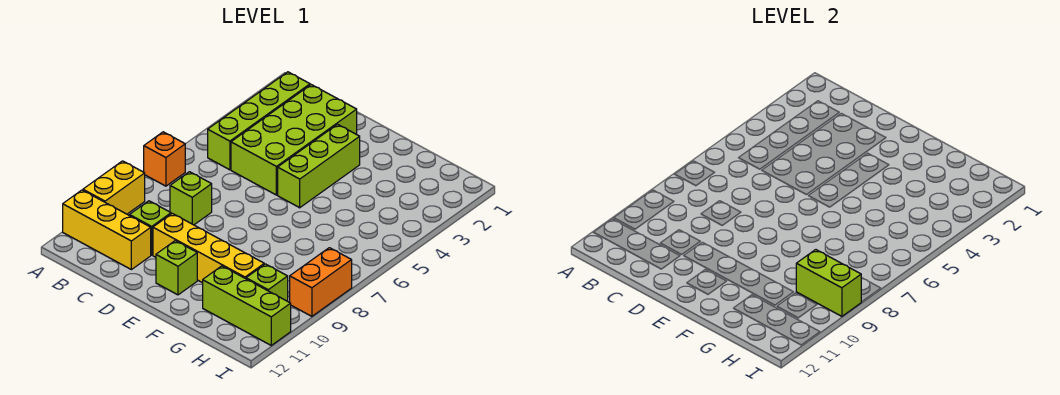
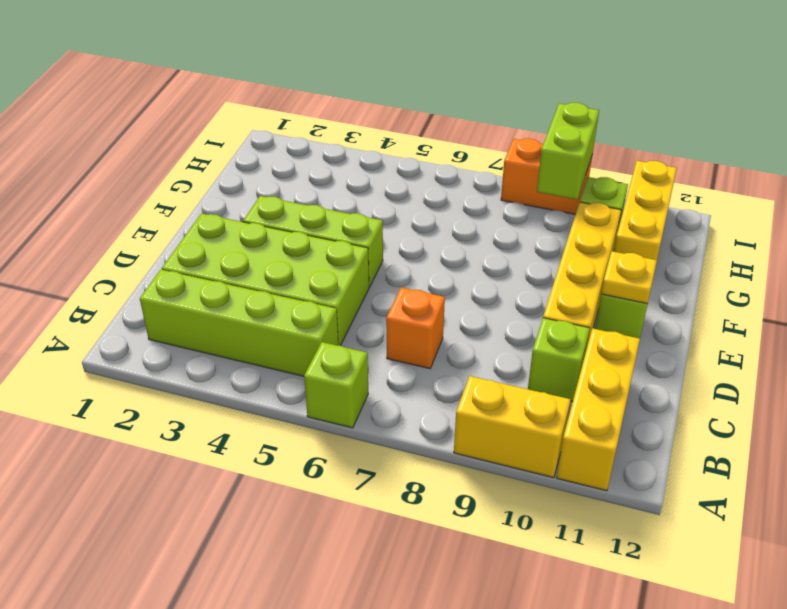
orange brick A7 level 1 -> orange brick C7 level 1
lime brick C8 level 1 -> lime brick A6 level 1
none -> yellow plate E11 level 2
lime brick G11:I11 level 1 -> yellow brick G11:I11 level 1

